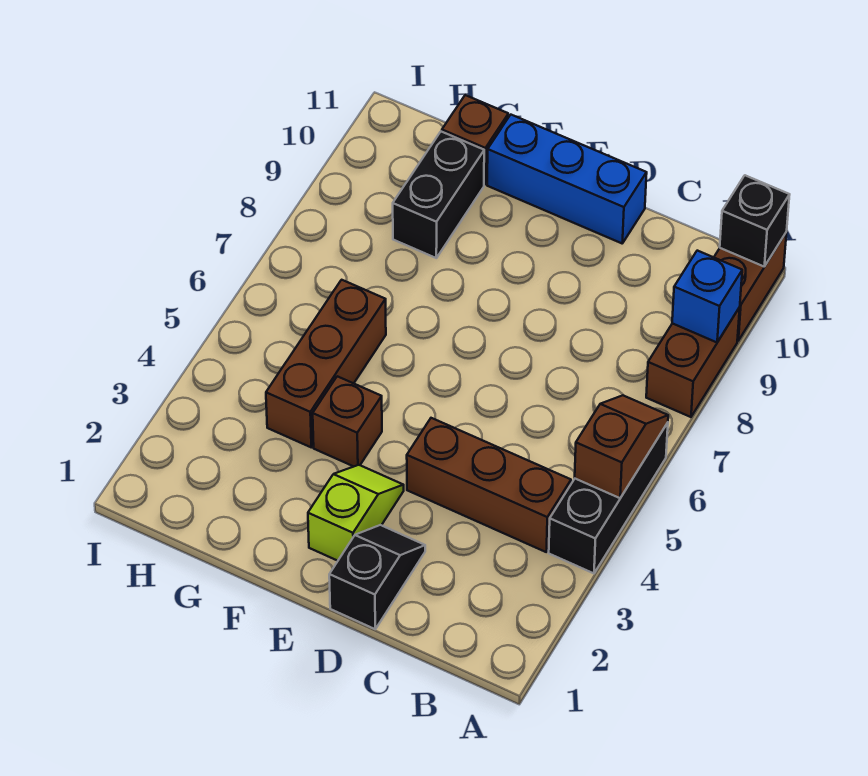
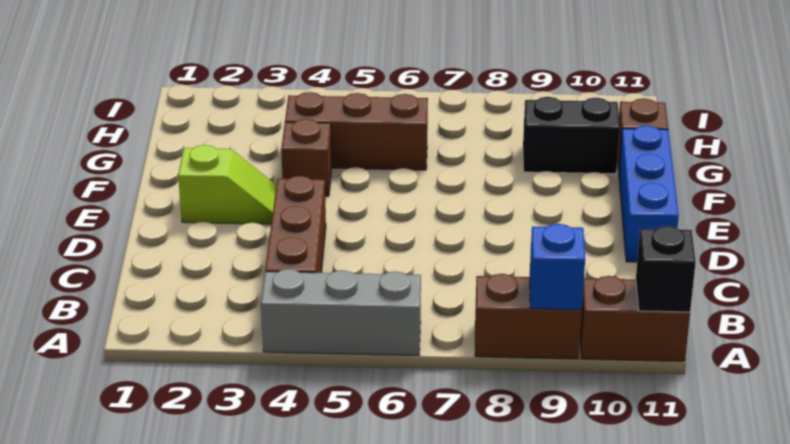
black brick A4:A6 level 1 -> grey brick A4:A6 level 1
brown slope A5:A6 level 2 top 5 -> none
black slope D1:D2 level 1 top 1 -> none

